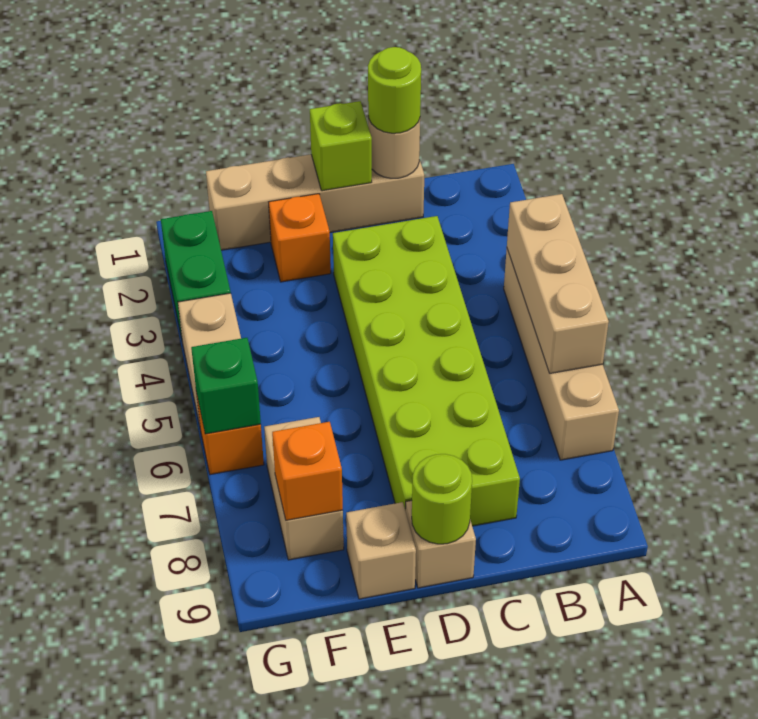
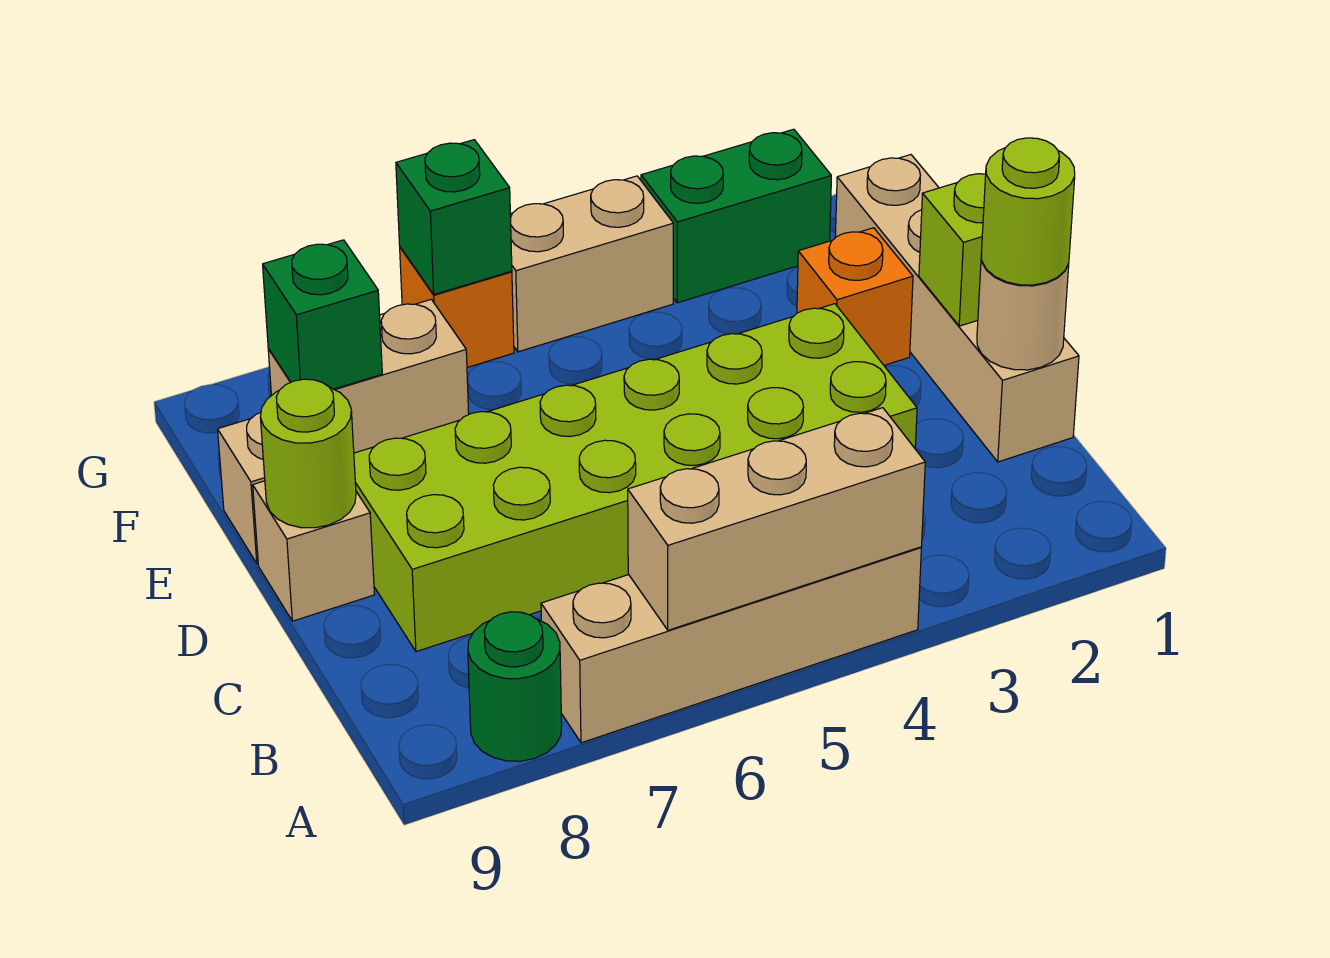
none -> green round brick A8 level 1
orange brick F8 level 2 -> green brick F8 level 2

